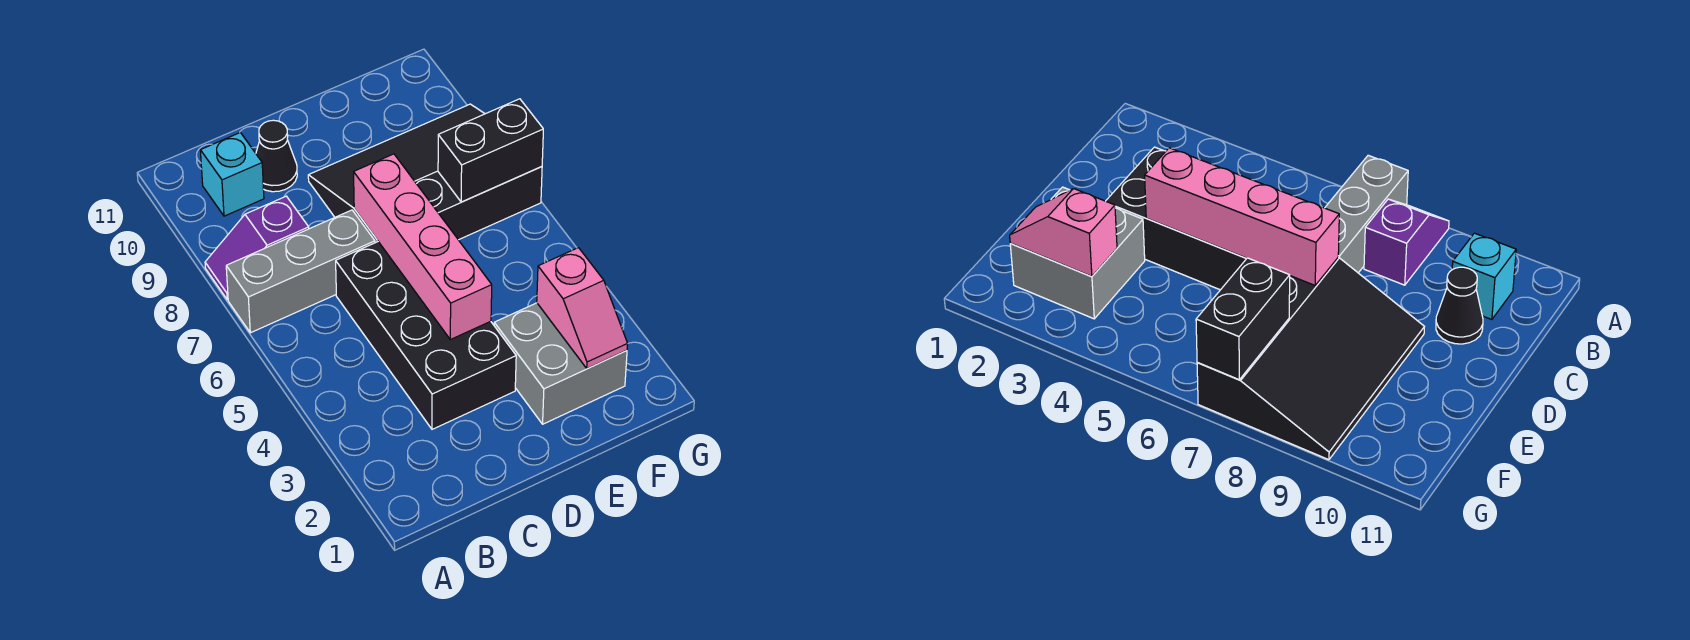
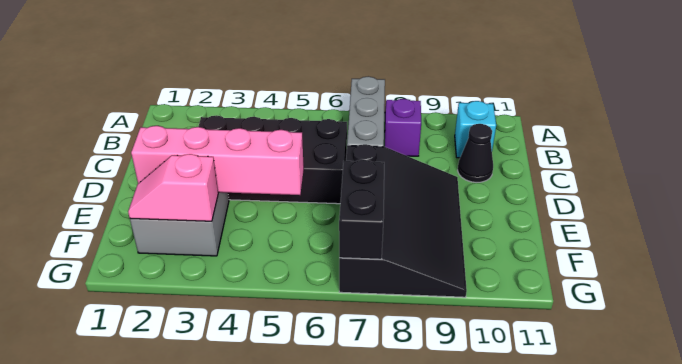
pink brick D4:D7 level 2 -> pink brick E2:E5 level 2

